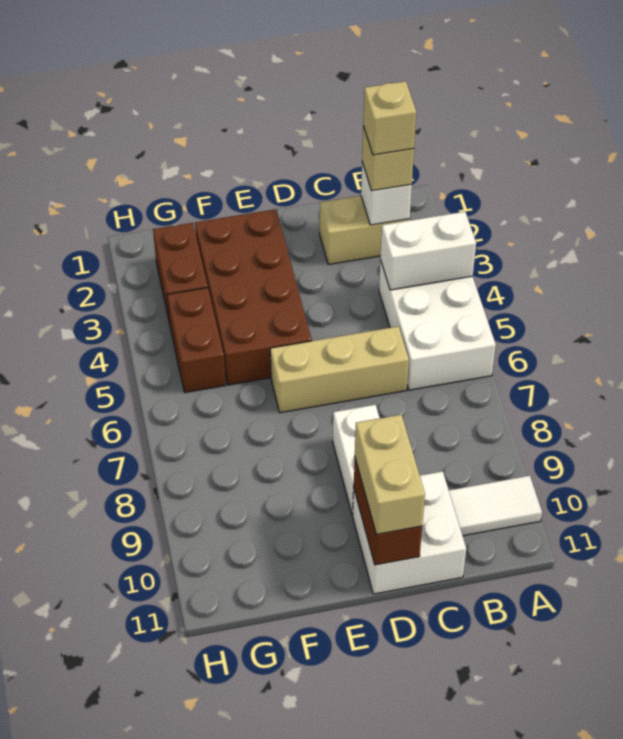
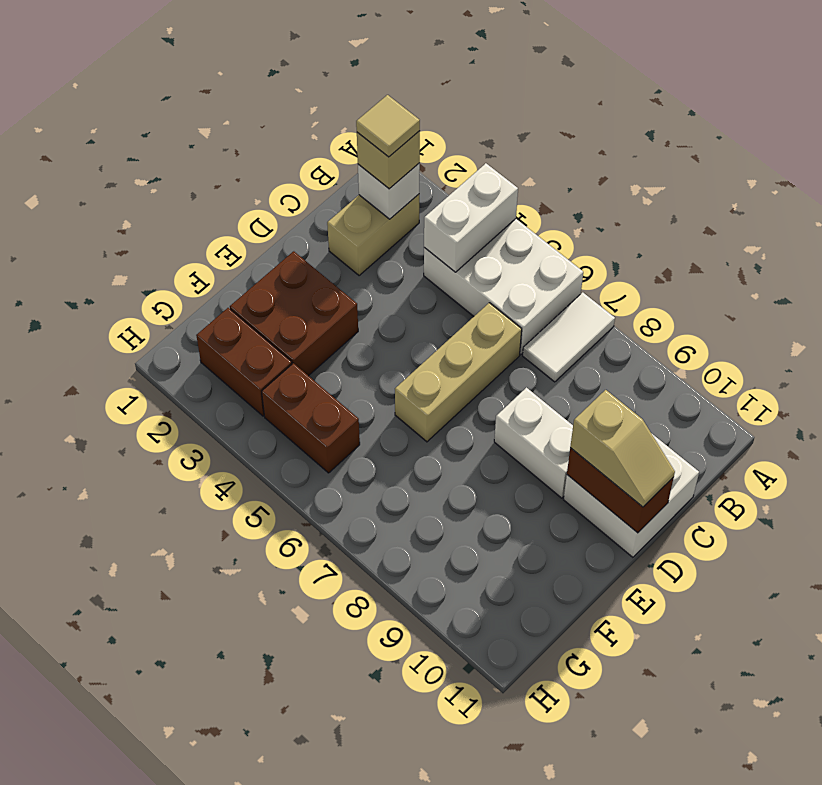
white tile A10:B10 level 1 -> white tile A7:B7 level 1
tan brick B2 level 4 -> tan tile B2 level 4
tan brick D10:D11 level 3 -> tan slope D10:D11 level 3 top 10
brown brick E2:F5 level 1 -> brown brick E2:F3 level 1

